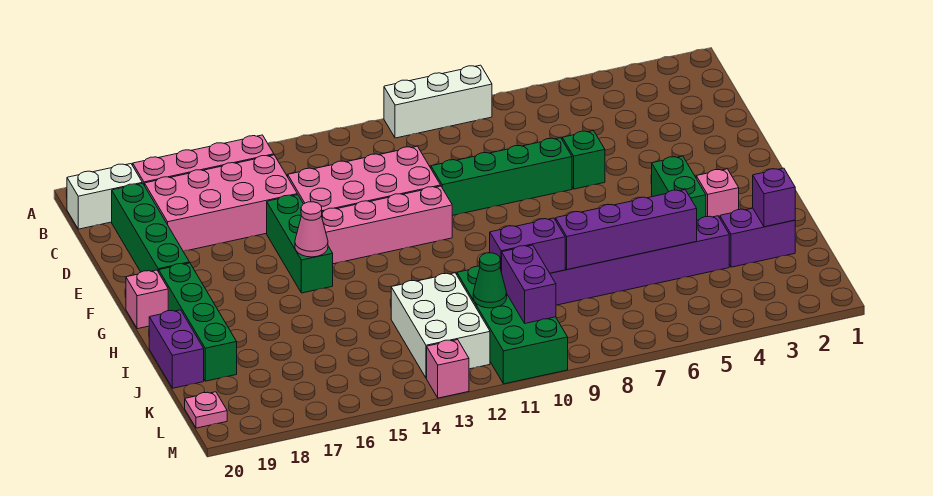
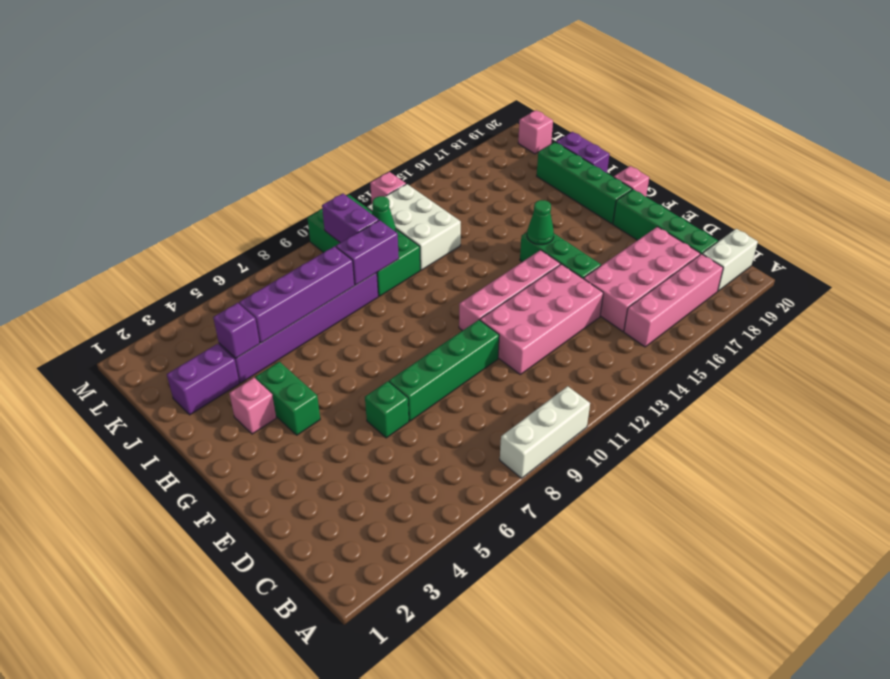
pink cone G15 level 2 -> green cone G15 level 2
purple brick J2 level 2 -> purple brick J4 level 2
pink plate L20 level 1 -> pink brick L20 level 1

